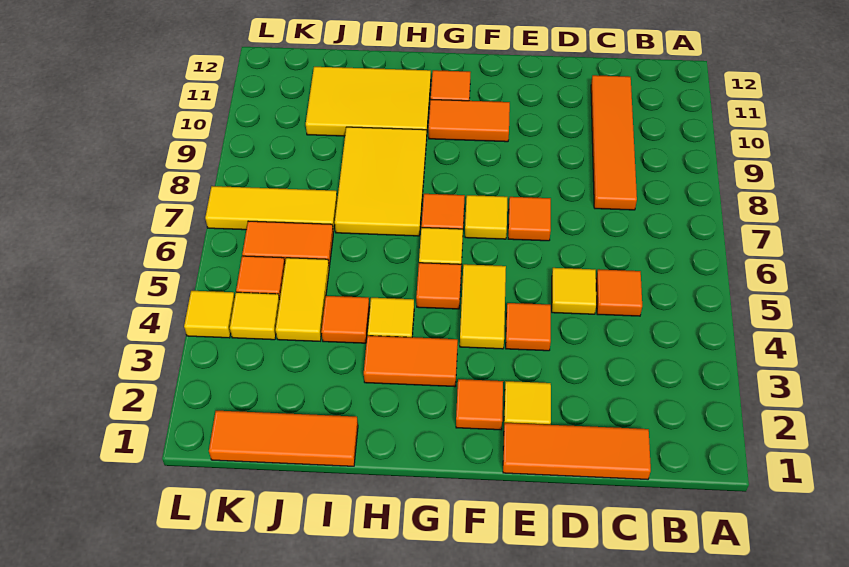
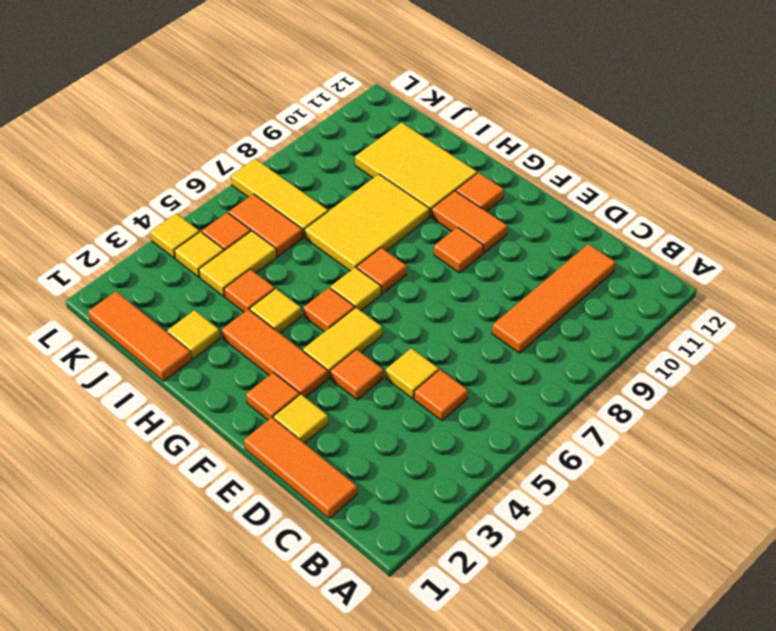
orange tile E7 level 1 -> orange tile F9 level 1
yellow tile F7 level 1 -> yellow tile I2 level 1
orange tile G3:H3 level 1 -> orange tile F3:H3 level 1

